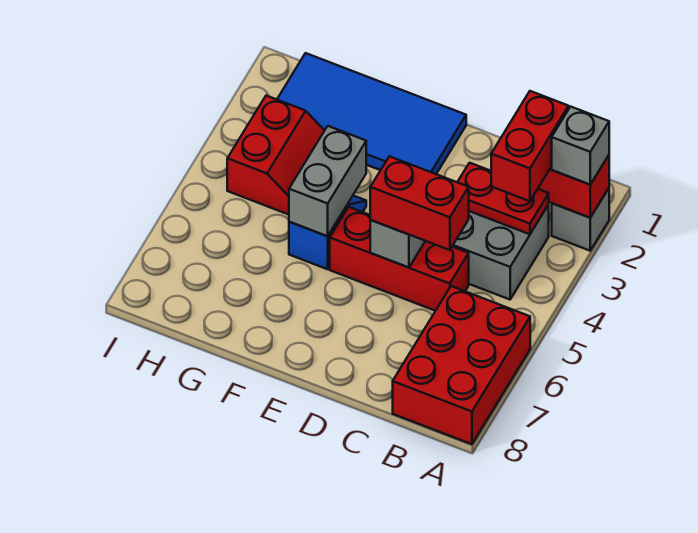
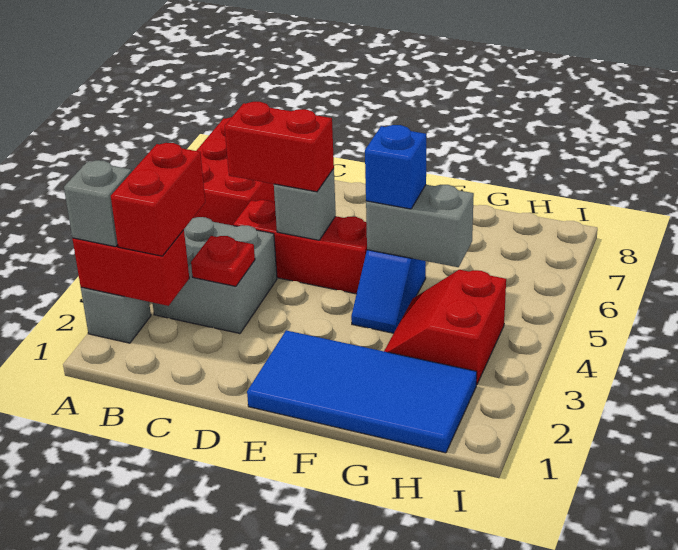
red plate B3:C3 level 2 -> red plate C3 level 2
grey brick F4:F5 level 2 -> grey brick F5:G5 level 2
none -> blue brick F5 level 3

